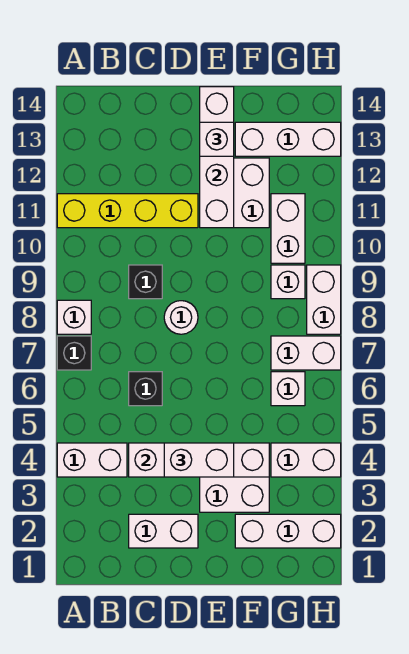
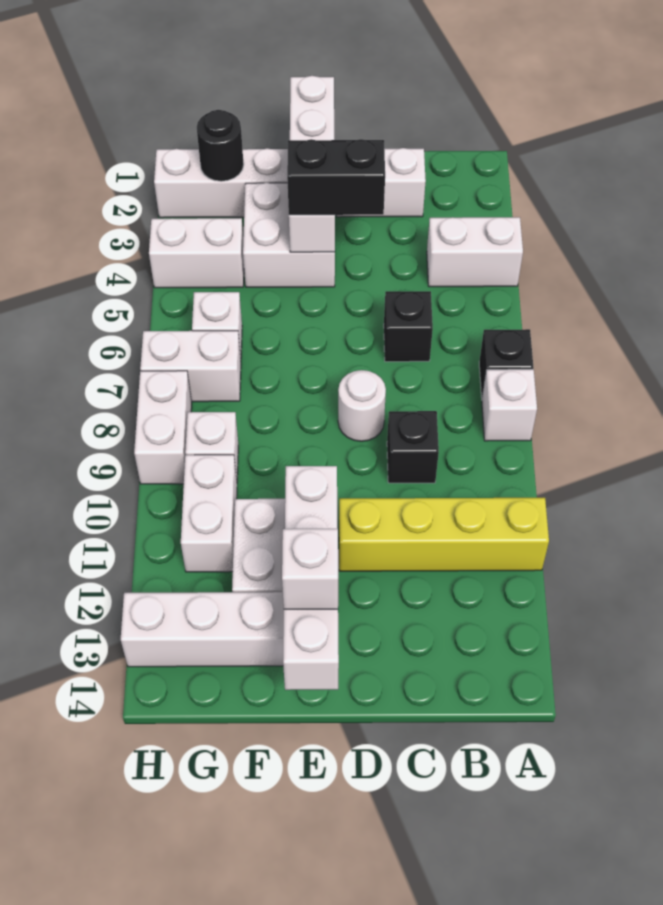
white brick C4:F4 level 2 -> white brick E1:E4 level 2
white brick D4:E4 level 3 -> black brick D4:E4 level 3
none -> black round brick G2 level 2

